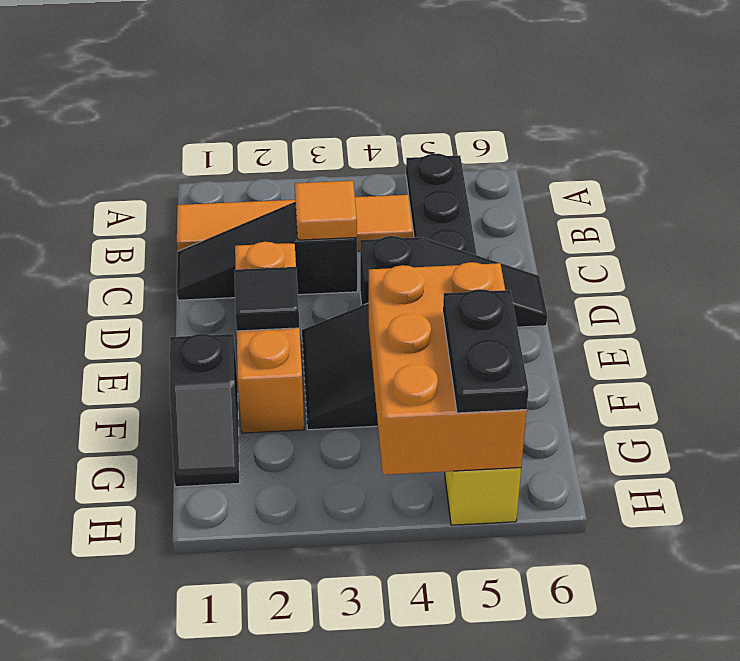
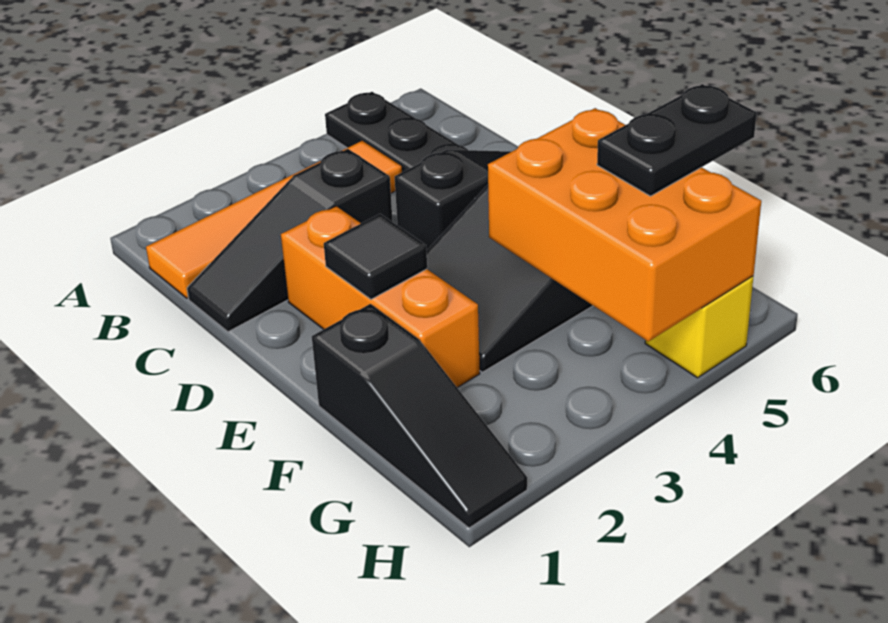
orange tile C3 level 2 -> none
black slope F1:G1 level 1 top F -> black slope F1:H1 level 1 top F
black plate G5:H5 level 3 -> black plate G5:G6 level 3

